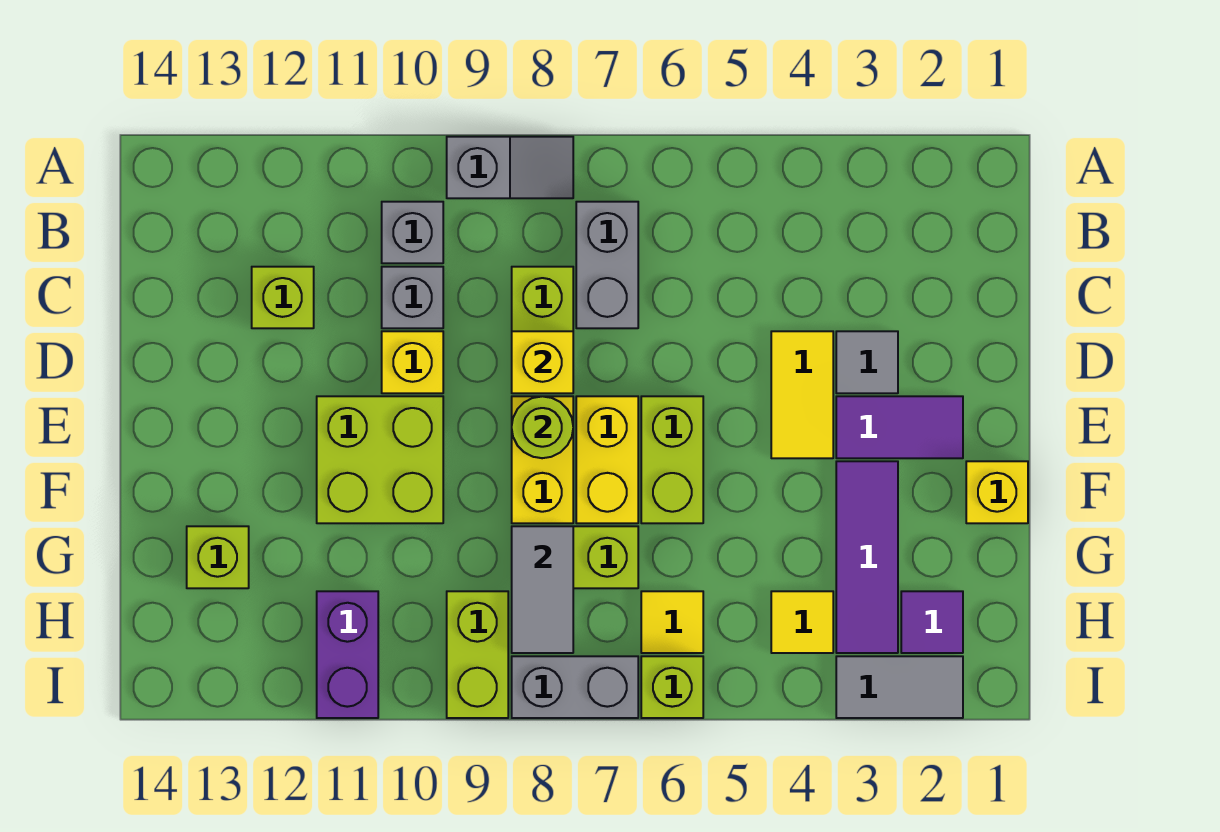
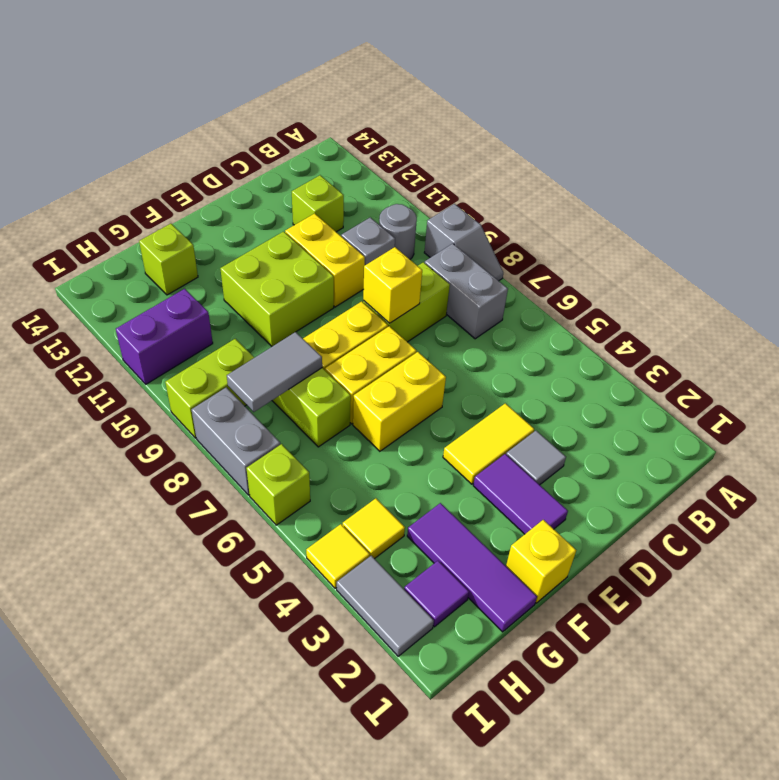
grey brick B7:C7 level 1 -> grey brick B7:B8 level 1
grey brick B10 level 1 -> grey round brick B10 level 1
yellow brick D10 level 1 -> yellow brick D10:D11 level 1
lime brick E6:F6 level 1 -> yellow brick E6:F6 level 1
lime round brick E8 level 2 -> none
purple tile F3:H3 level 1 -> purple tile G1:G3 level 1
yellow tile H6 level 1 -> yellow tile I4 level 1

